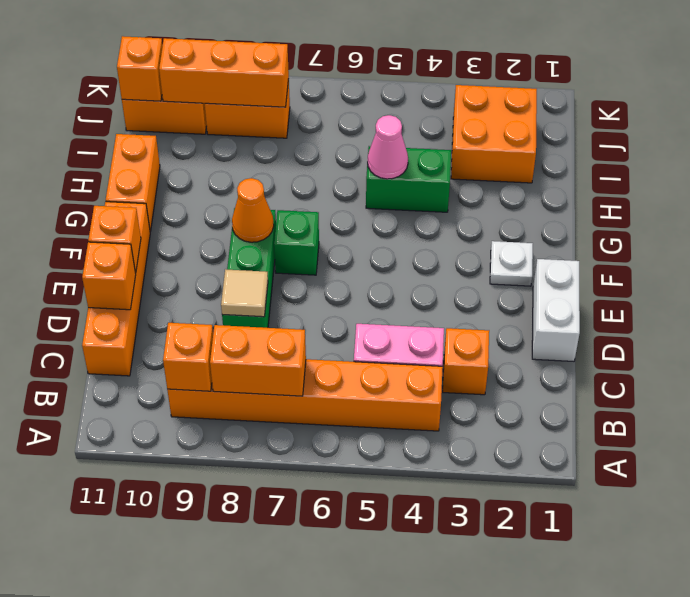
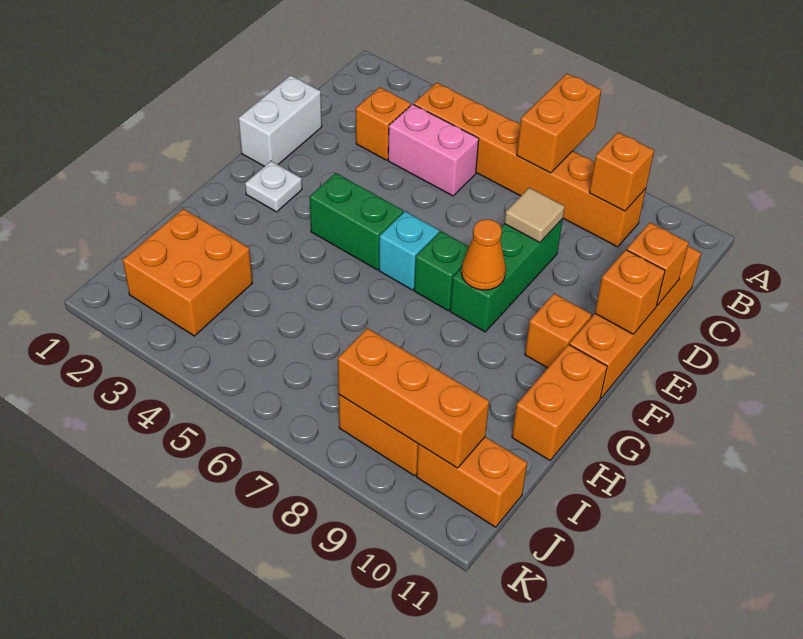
orange brick B7:B8 level 2 -> orange brick A7:B7 level 2
none -> cyan brick F6 level 1
green brick H4:H5 level 1 -> green brick F4:F5 level 1
pink cone H5 level 2 -> none
orange brick J11 level 2 -> orange brick F10 level 1

